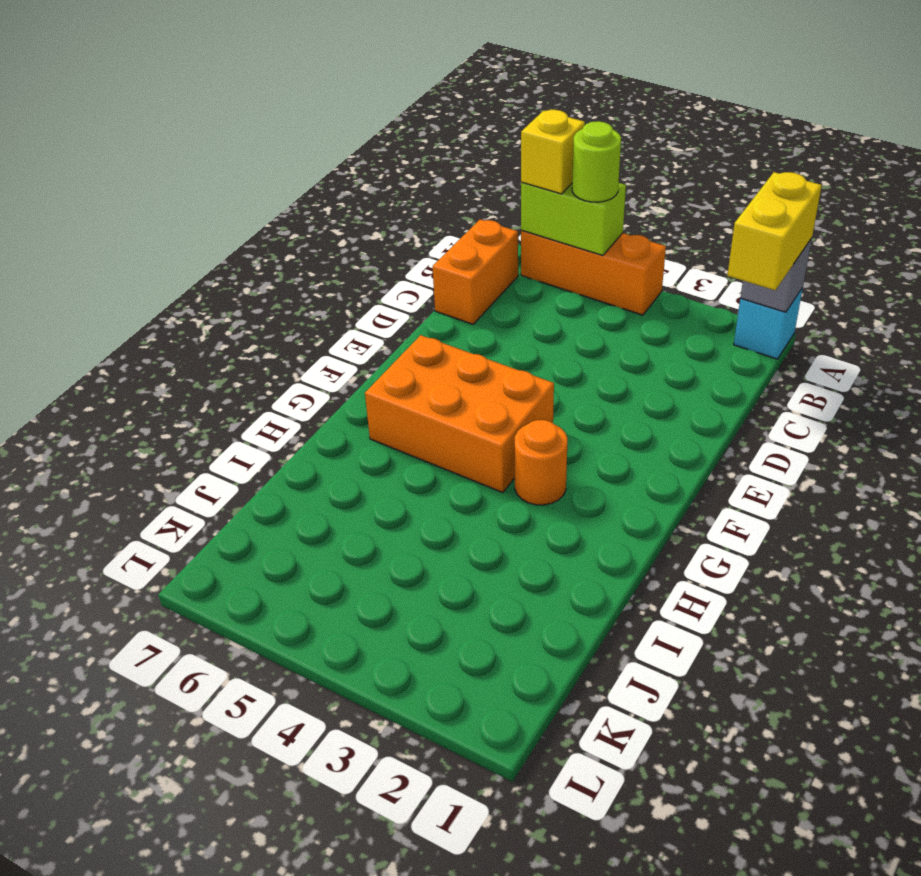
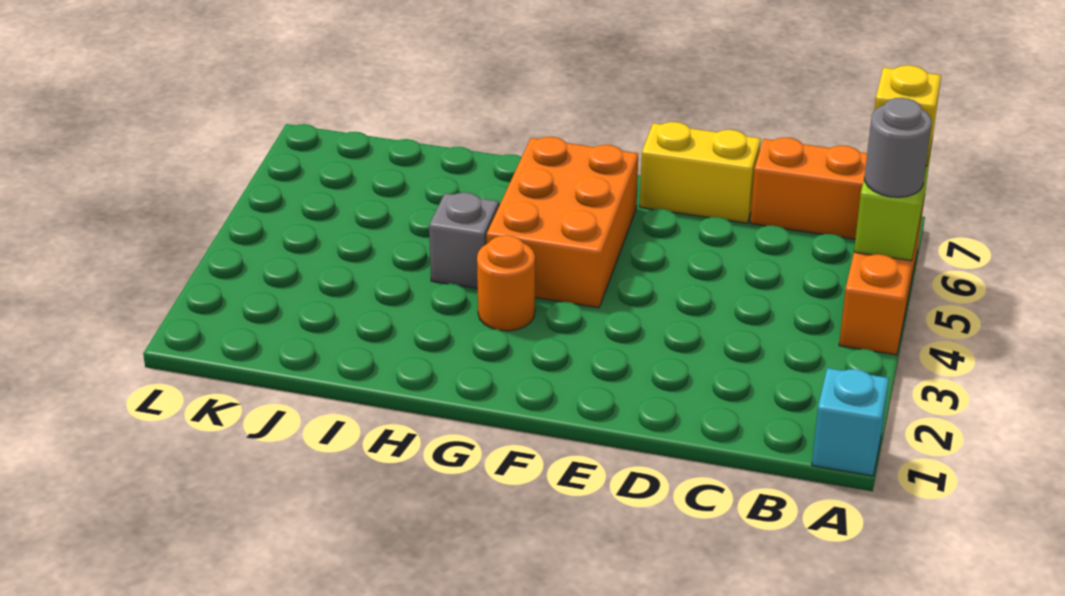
grey brick A1 level 2 -> grey brick H4 level 1
yellow brick A1:B1 level 3 -> yellow brick D7:E7 level 1
lime round brick A5 level 3 -> grey round brick A5 level 3

